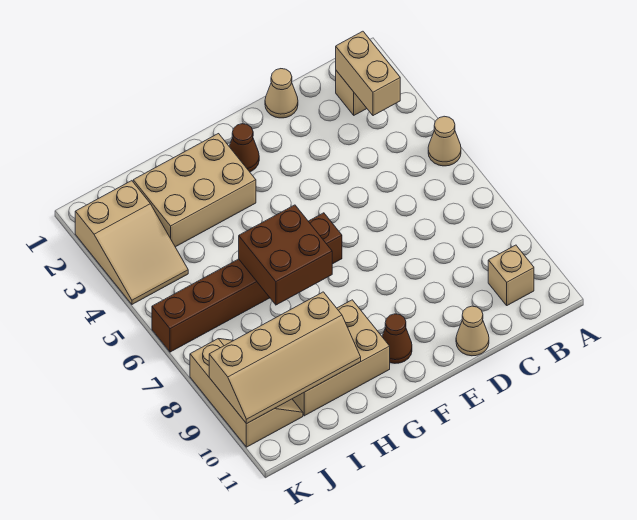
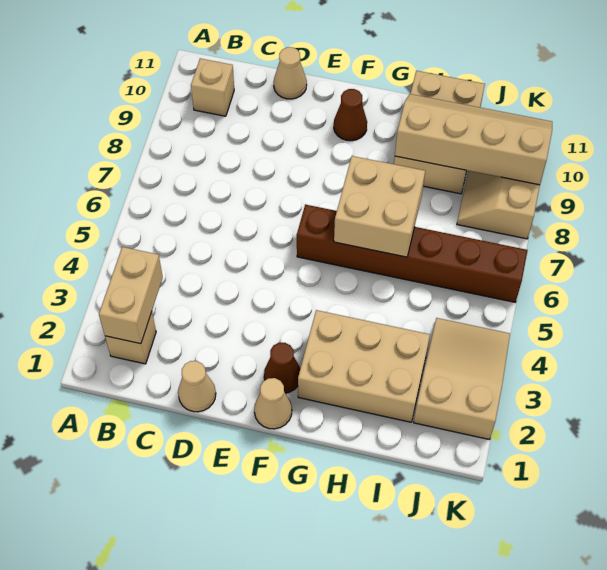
tan cone A5 level 1 -> tan cone F1 level 1
brown brick G6:H7 level 2 -> tan brick G6:H7 level 2
tan brick G9:I10 level 1 -> tan brick H9:I11 level 1

